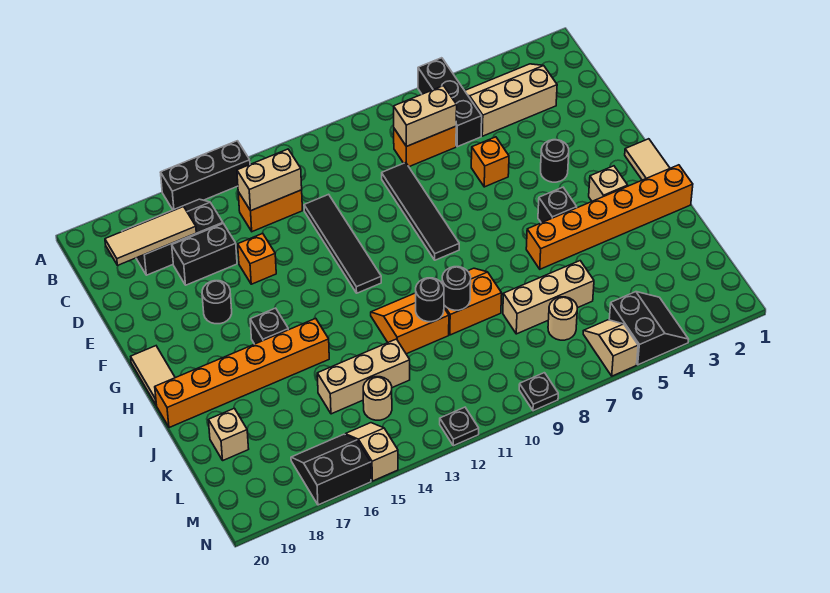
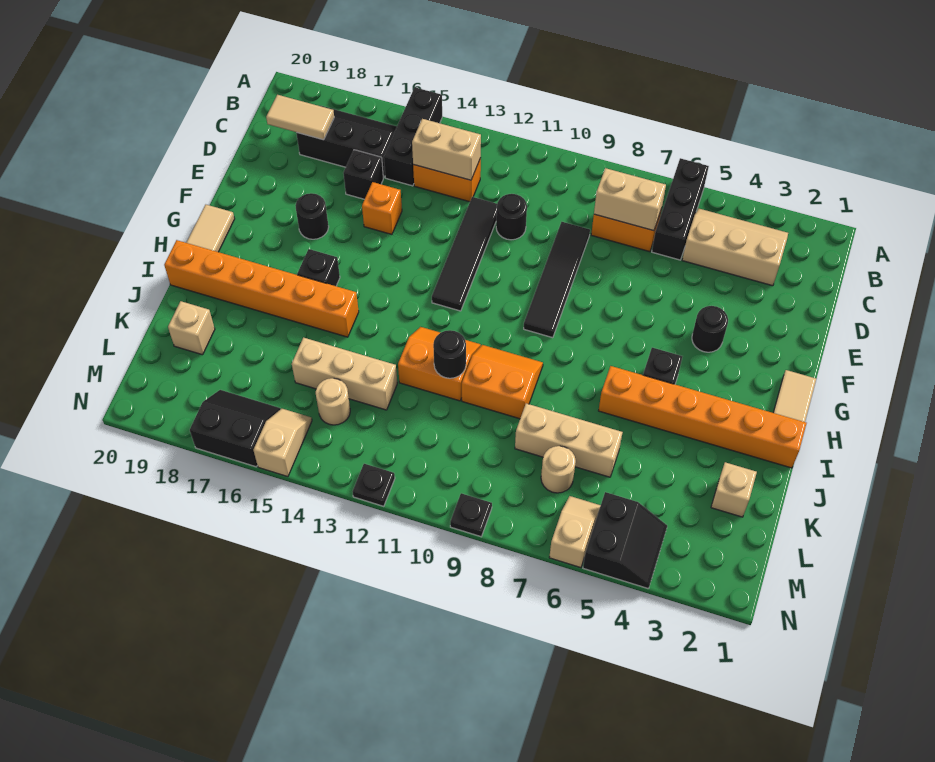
black brick A14:A16 level 1 -> black brick A15:C15 level 1
tan tile C17:C19 level 2 -> tan tile C18:C19 level 2
black brick D16:D17 level 1 -> black brick D16 level 1
orange brick E6 level 1 -> none
tan brick H3 level 1 -> tan brick K2 level 1
black round brick J10 level 2 -> black round brick D11 level 1

